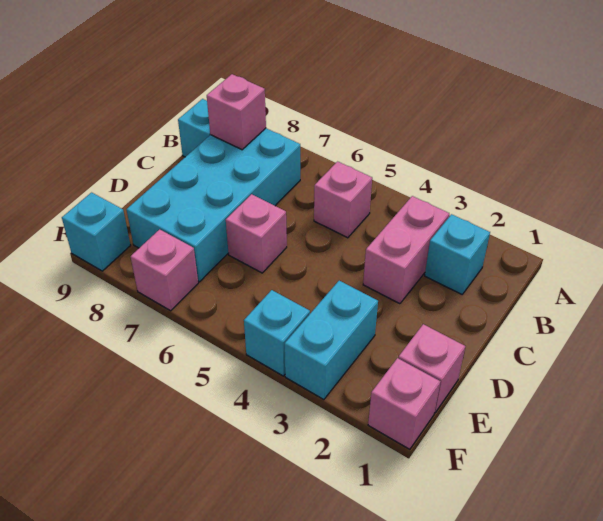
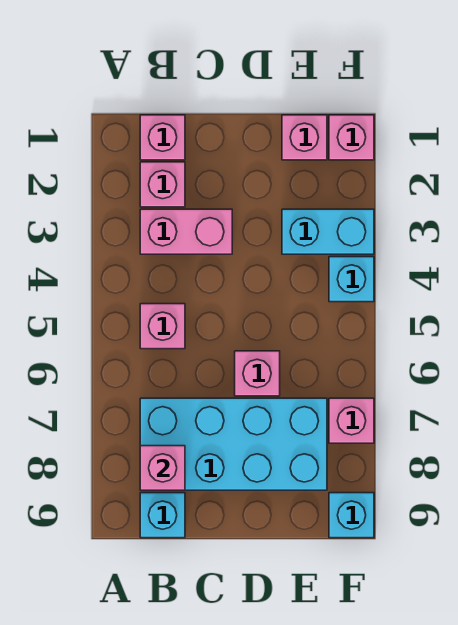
none -> pink brick B1 level 1
cyan brick B2 level 1 -> pink brick B2 level 1

